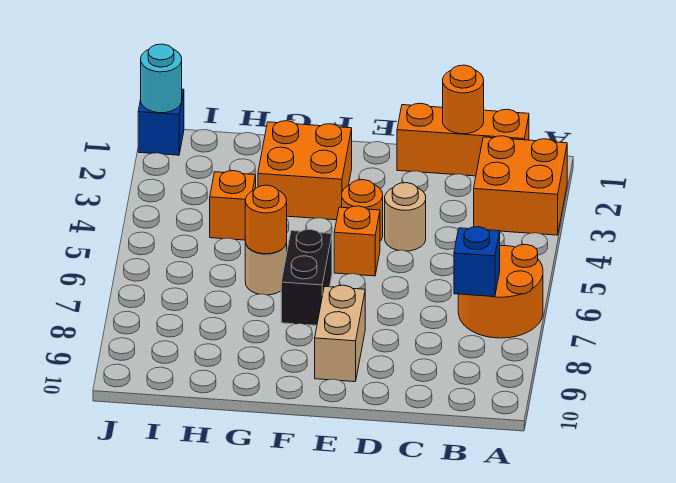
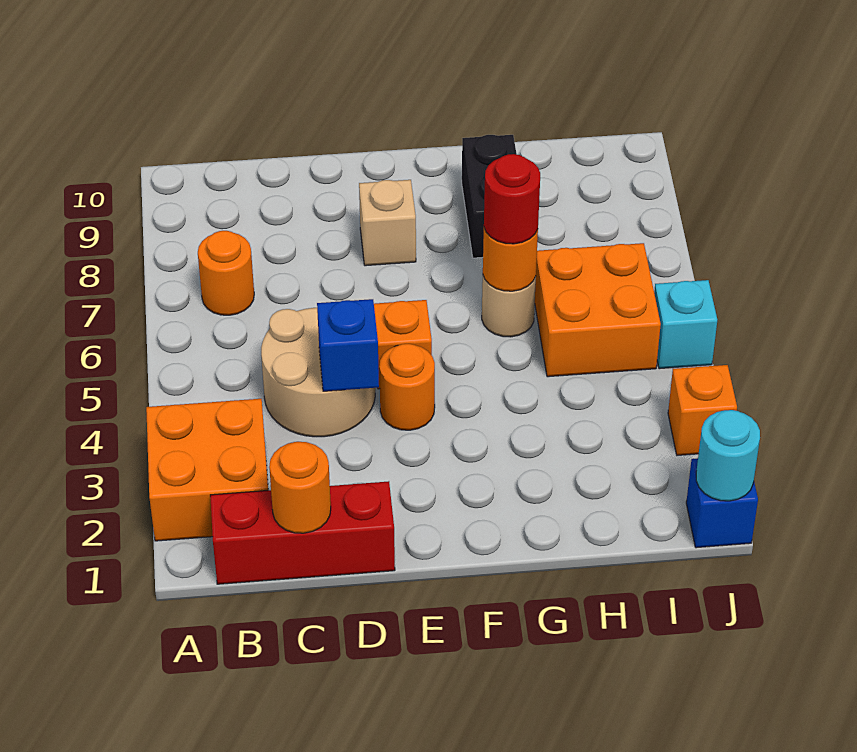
orange round brick A6:B7 level 1 -> orange round brick B7 level 1
orange brick B1:D1 level 1 -> red brick B1:D1 level 1
blue brick B7 level 2 -> blue brick D4 level 2
tan round brick D4 level 1 -> tan round brick C4:D5 level 1
tan brick E8:E9 level 1 -> tan brick E8 level 1
orange brick F2:G3 level 1 -> orange brick H5:I6 level 1
black brick F6:F7 level 1 -> black brick G8:G9 level 1
none -> red round brick G6 level 3
orange brick H4 level 1 -> orange brick J3 level 1
none -> cyan brick J5 level 1

